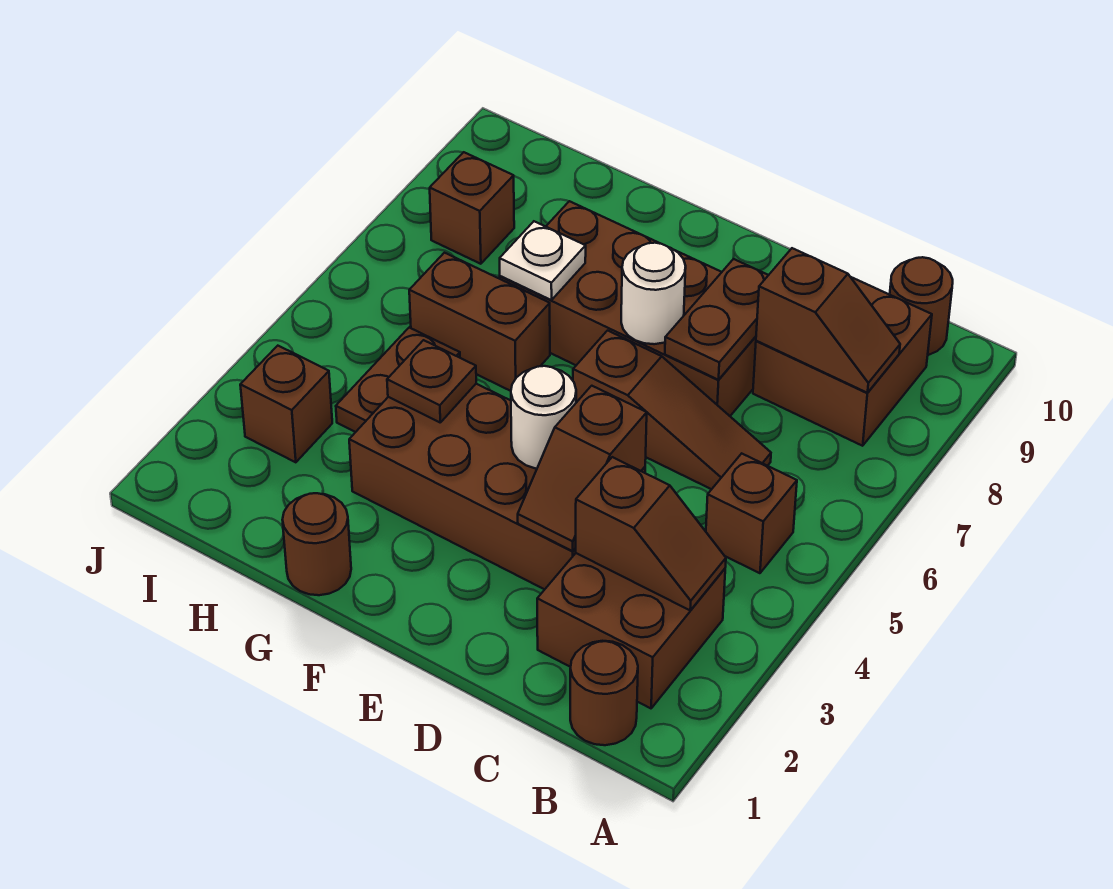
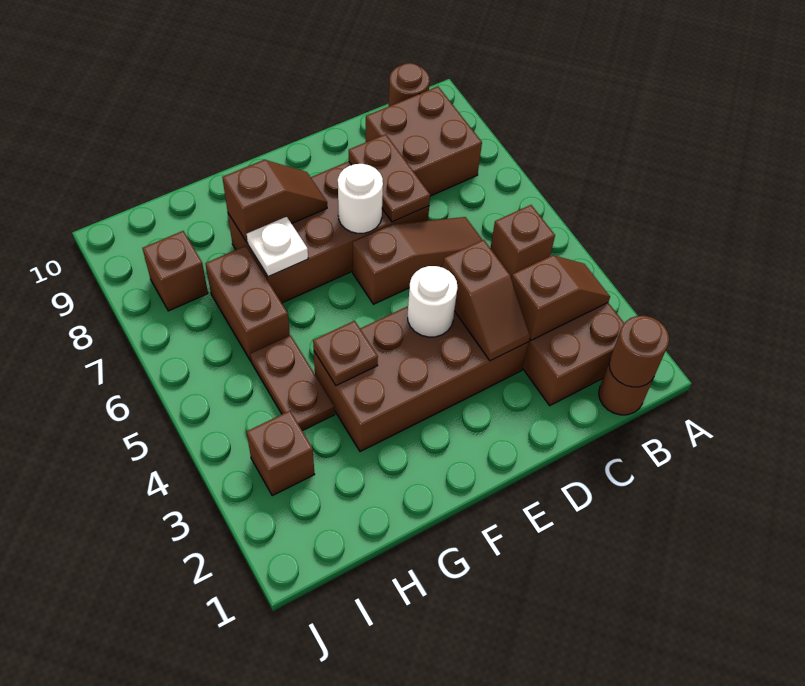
brown slope B8:C8 level 2 top C -> brown slope F8:G8 level 2 top G
brown round brick G1 level 1 -> brown round brick B1 level 2
brown brick G6:H6 level 1 -> brown brick H6:H7 level 1

